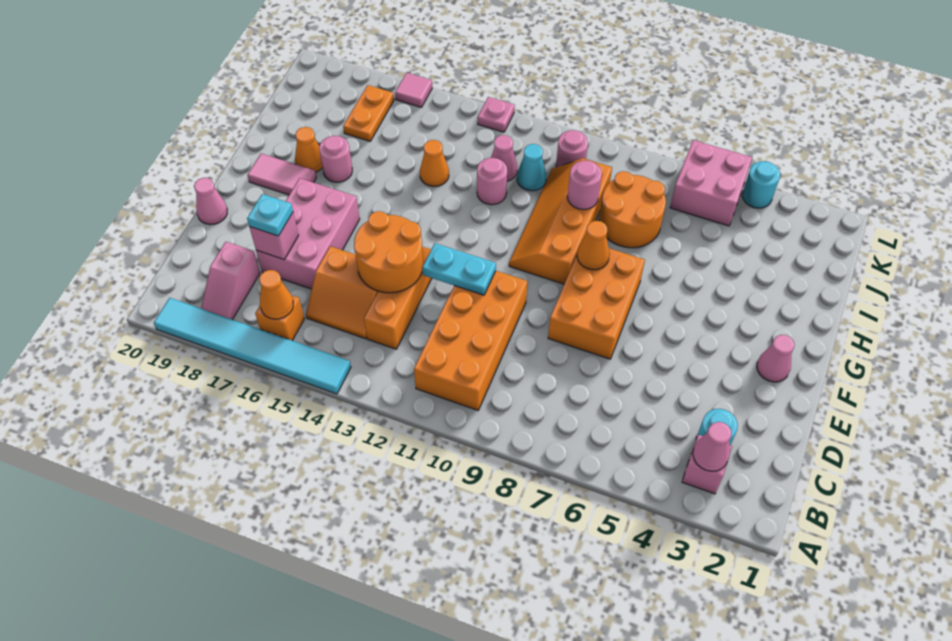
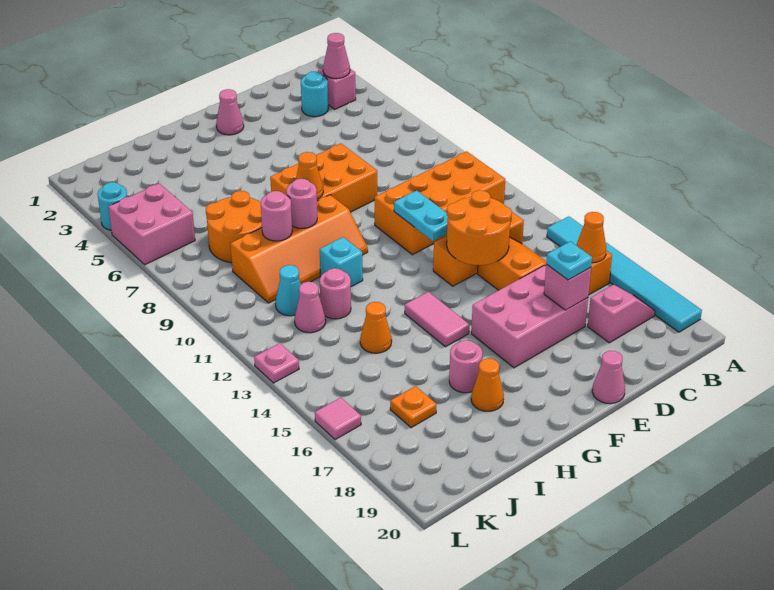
pink tile G18:G19 level 1 -> pink tile G14:G15 level 1
none -> cyan brick H11 level 1
orange plate J17:K17 level 1 -> orange plate J17 level 1
pink round brick K10 level 1 -> pink round brick H9 level 2

